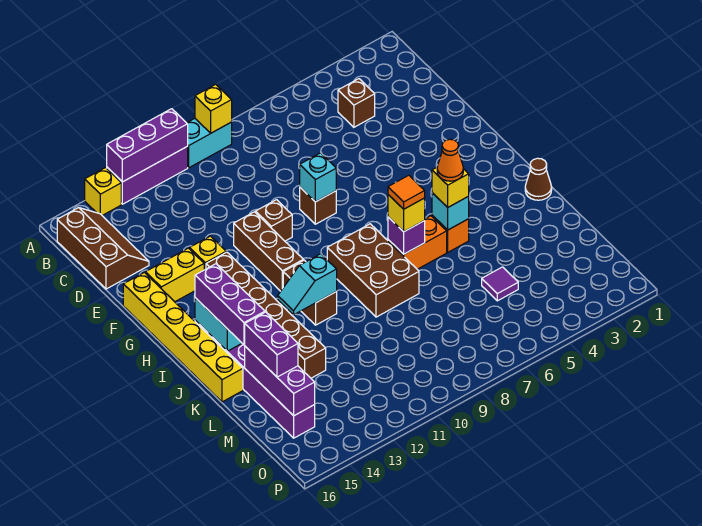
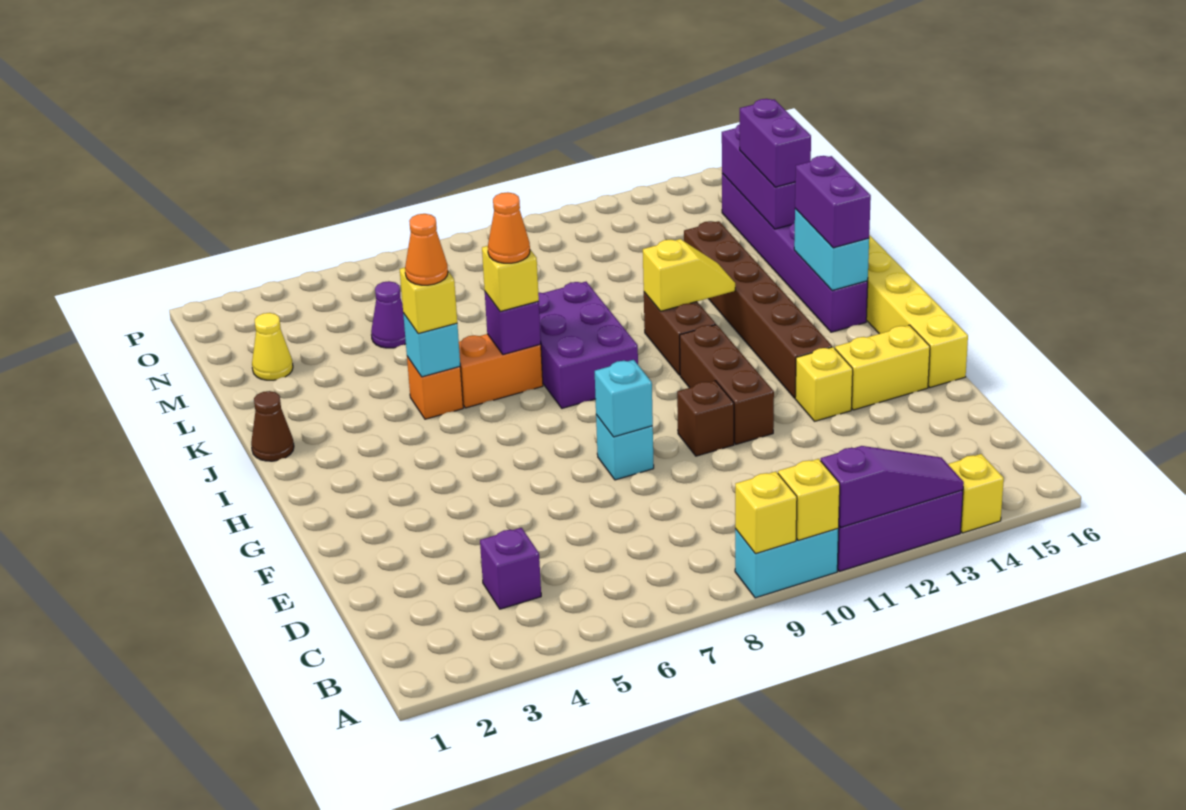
none -> yellow brick A10 level 2
purple brick A11:A13 level 2 -> purple slope A11:A13 level 2 top 11
brown slope B15:D16 level 1 top 16 -> none
brown brick C4 level 1 -> purple brick C4 level 1
brown brick F8 level 1 -> cyan brick F8 level 1
brown brick I8:K9 level 1 -> purple brick I8:K9 level 1
purple brick I15:K15 level 3 -> purple brick I15:J15 level 3
orange tile J7 level 4 -> orange cone J7 level 4
cyan slope J11:J12 level 2 top 11 -> yellow slope J11:J12 level 2 top 11
none -> yellow cone M2 level 1
purple tile M5 level 1 -> purple cone M5 level 1

